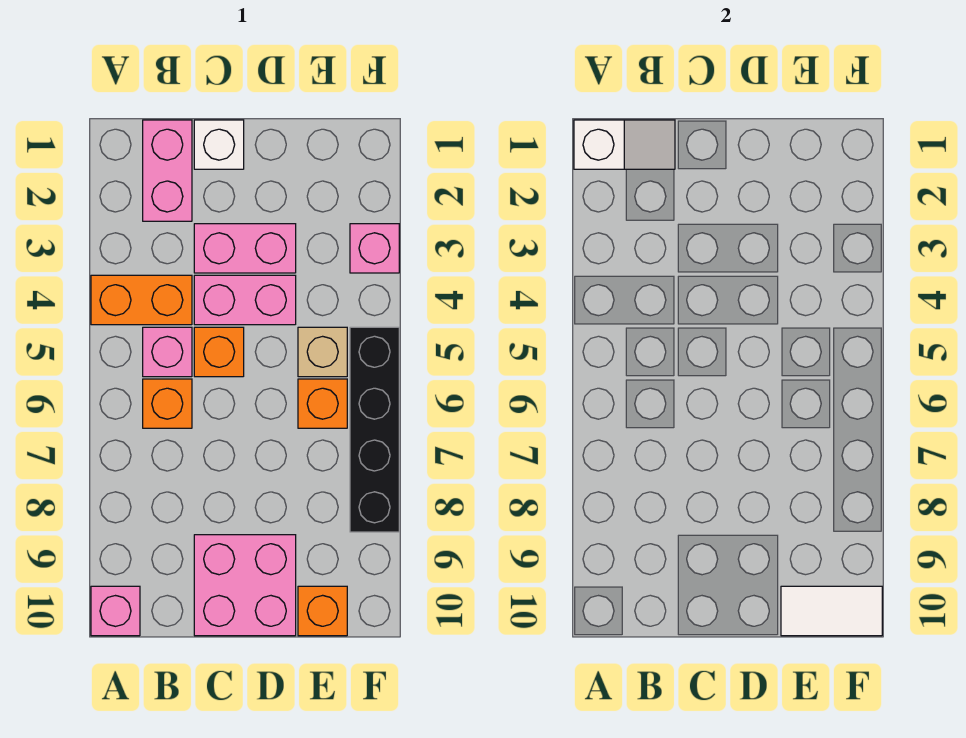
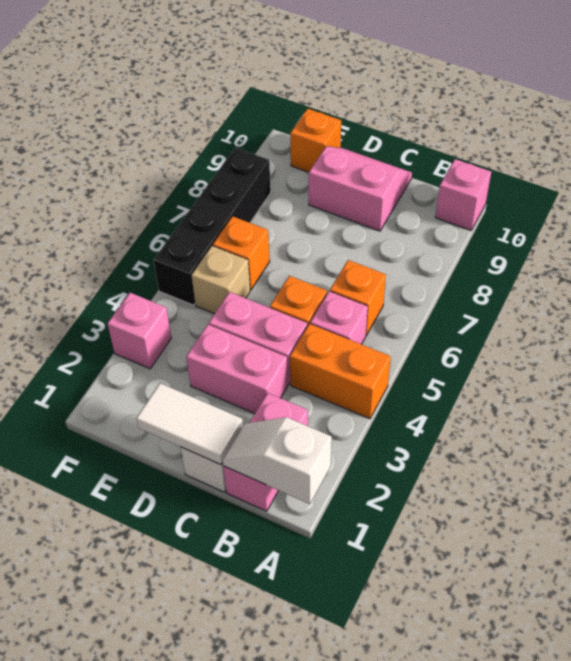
pink brick C9:D10 level 1 -> pink slope C9:D10 level 1 top 9
white tile E10:F10 level 2 -> white tile C1:D1 level 2

